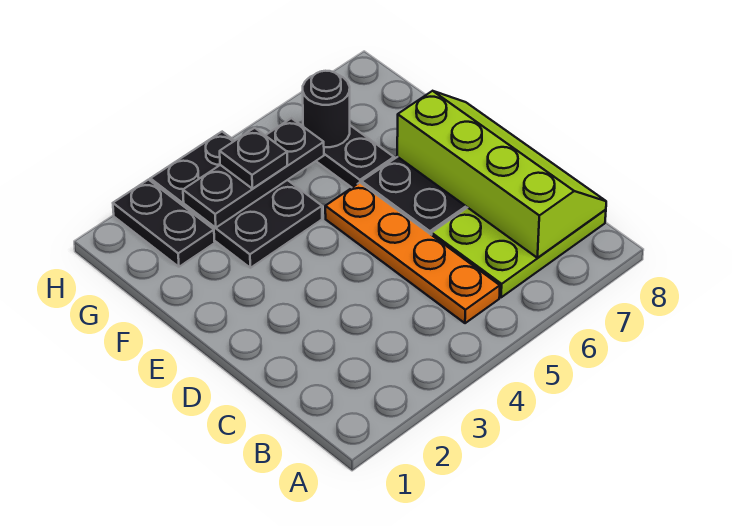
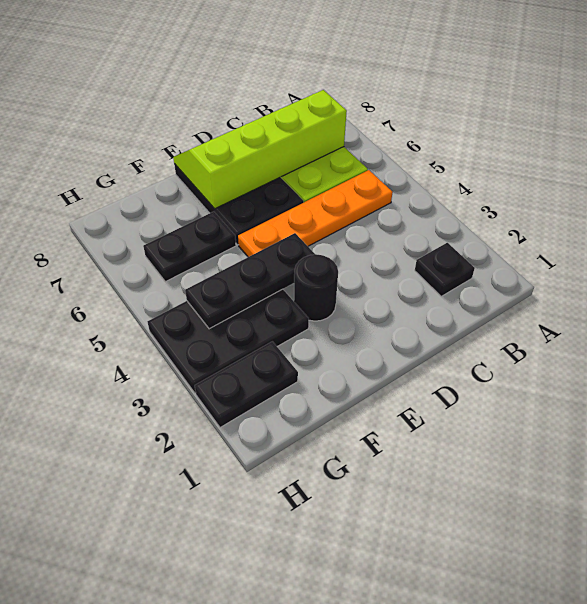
black plate G3:G5 level 2 -> black plate E4:G4 level 2
black plate G4 level 3 -> black plate B2 level 1
black round brick G6 level 2 -> black round brick E3 level 1

